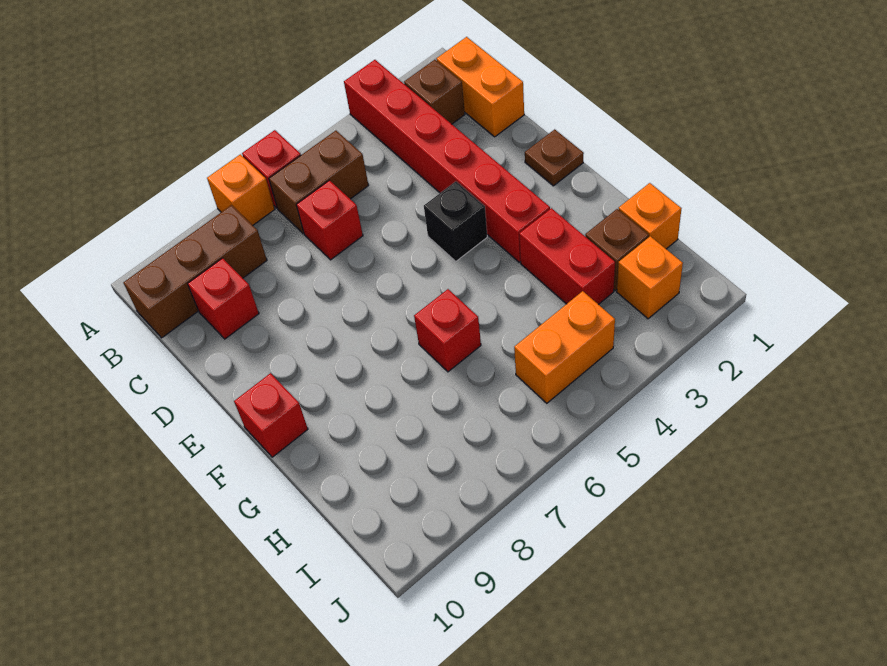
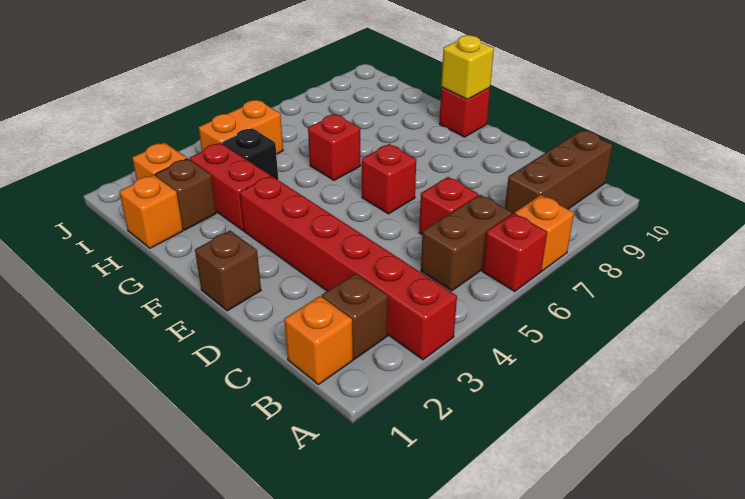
orange brick B1:C1 level 1 -> orange brick B1 level 1
red brick C9 level 1 -> red brick E6 level 1
brown plate E1 level 1 -> brown brick E1 level 1
black brick E4 level 1 -> black brick H4 level 1
none -> yellow brick F10 level 2

